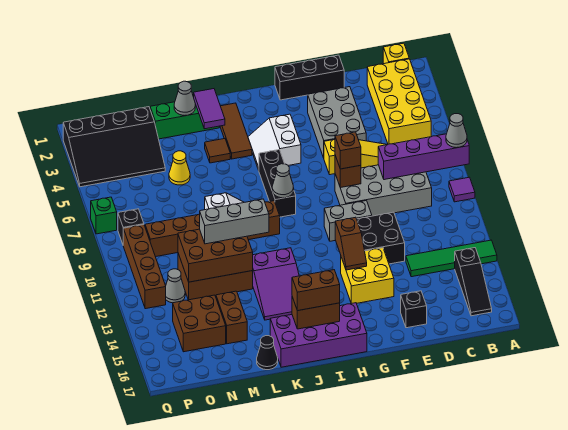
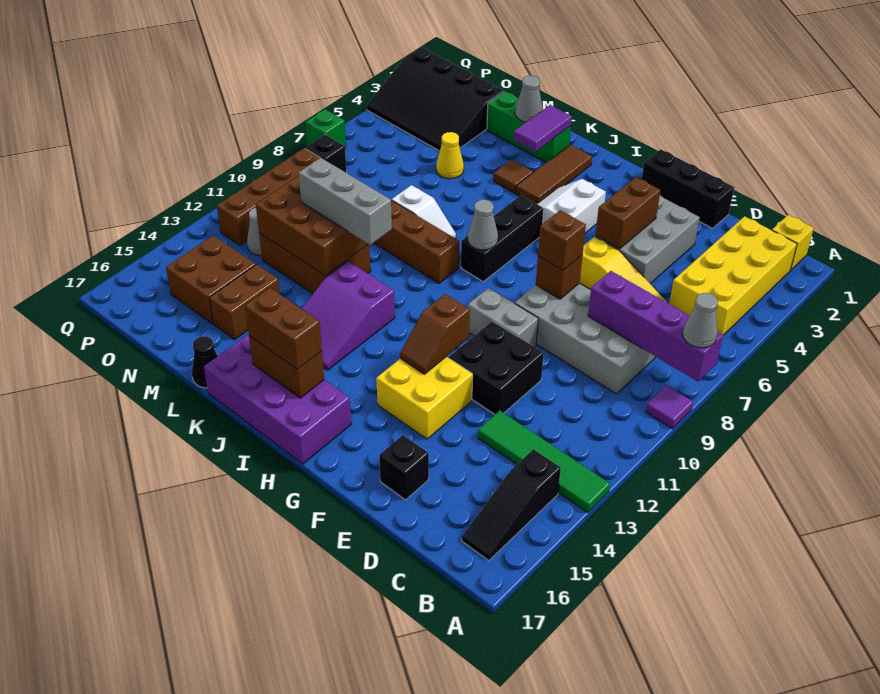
none -> brown brick F4:F5 level 2

